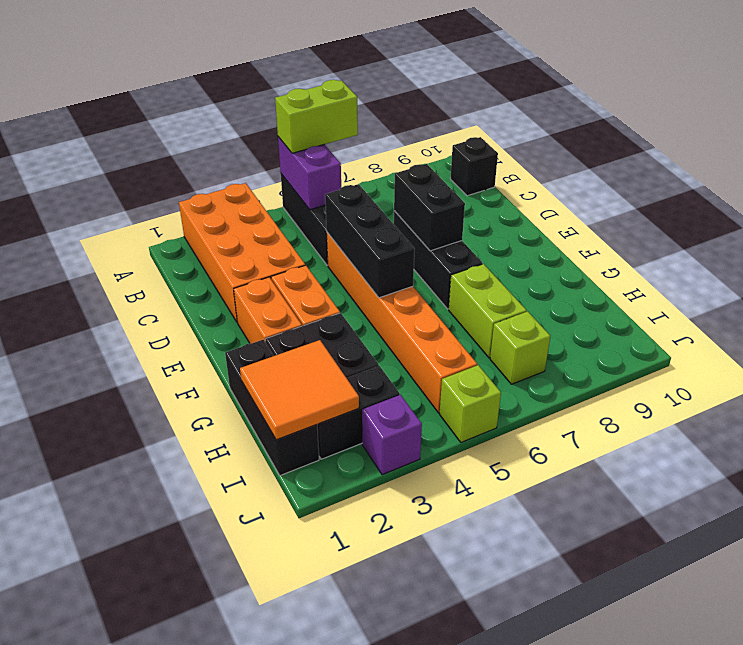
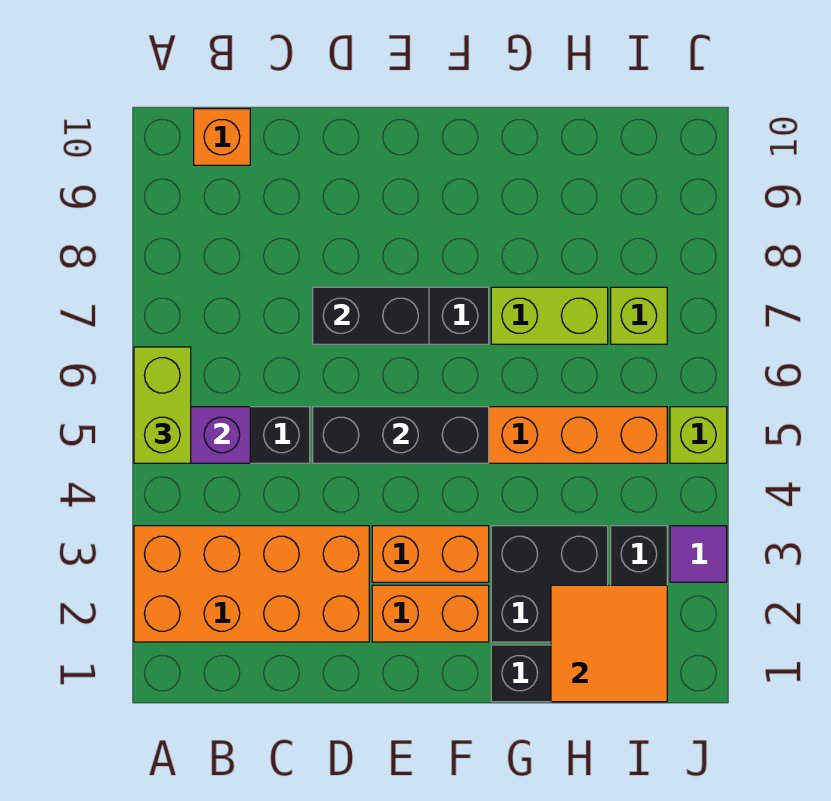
black brick B10 level 1 -> orange brick B10 level 1
purple brick J3 level 1 -> purple tile J3 level 1

